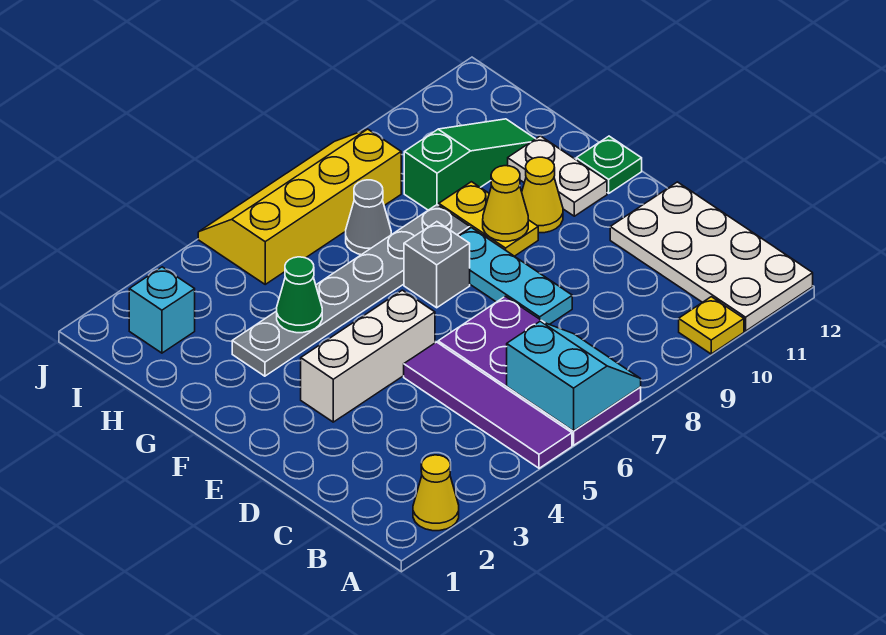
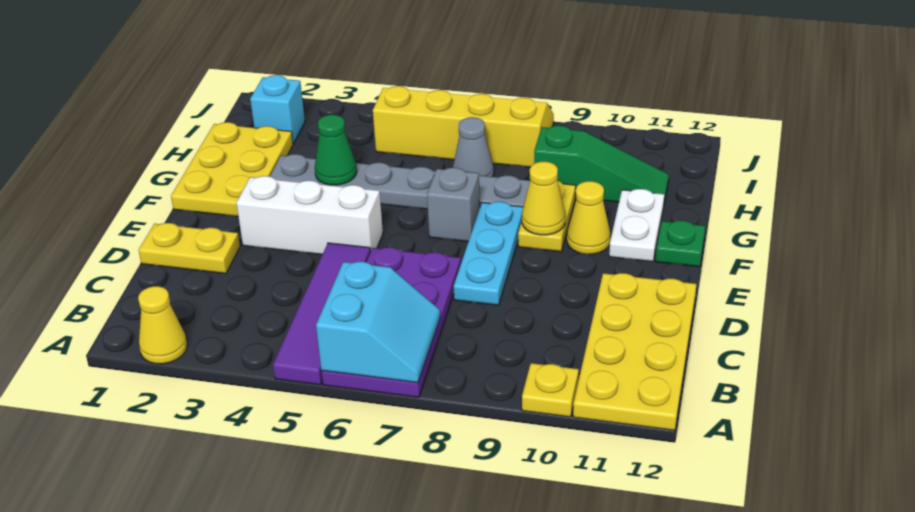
white plate A11:D12 level 1 -> yellow plate A11:D12 level 1
none -> yellow plate D1:D2 level 1
none -> yellow plate F1:H2 level 1

